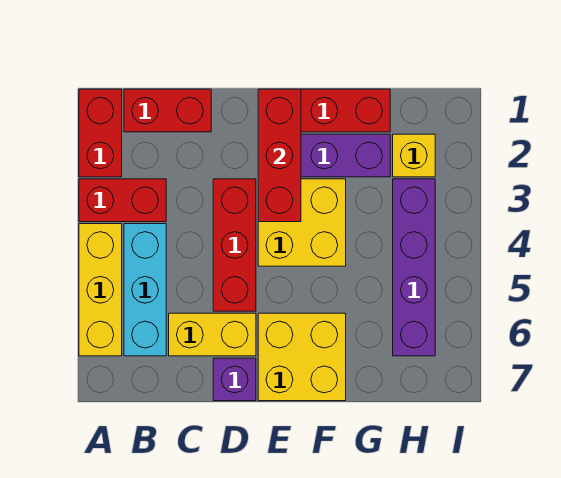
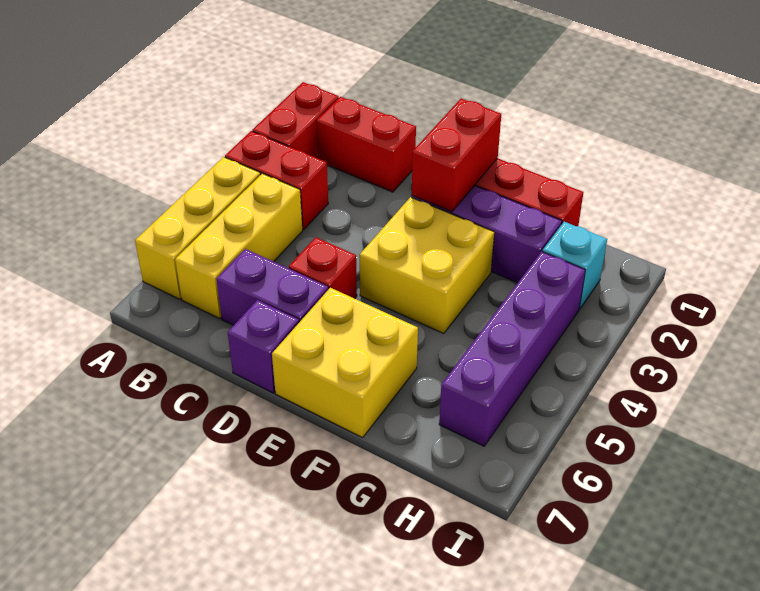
cyan brick B4:B6 level 1 -> yellow brick B4:B6 level 1
yellow brick C6:D6 level 1 -> purple brick C6:D6 level 1
red brick D3:D5 level 1 -> red brick D5 level 1
red brick E1:E3 level 2 -> red brick E1:E2 level 2
yellow brick H2 level 1 -> cyan brick H2 level 1

